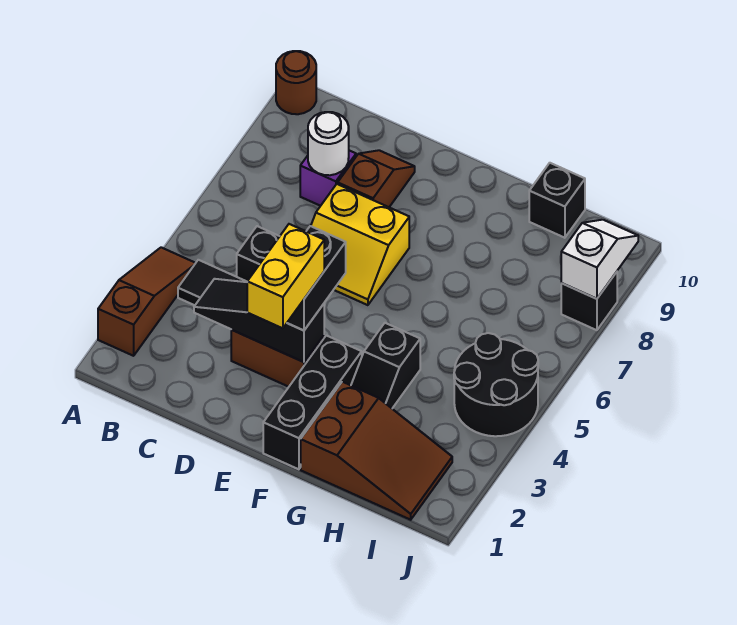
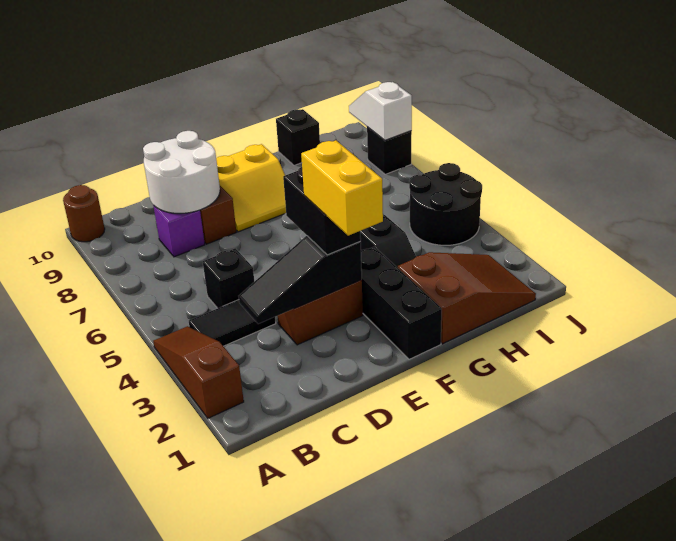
white round brick C8 level 2 -> white round brick C8:D9 level 2
yellow slope D6:E7 level 1 top 7 -> yellow slope E8:F9 level 1 top 9

